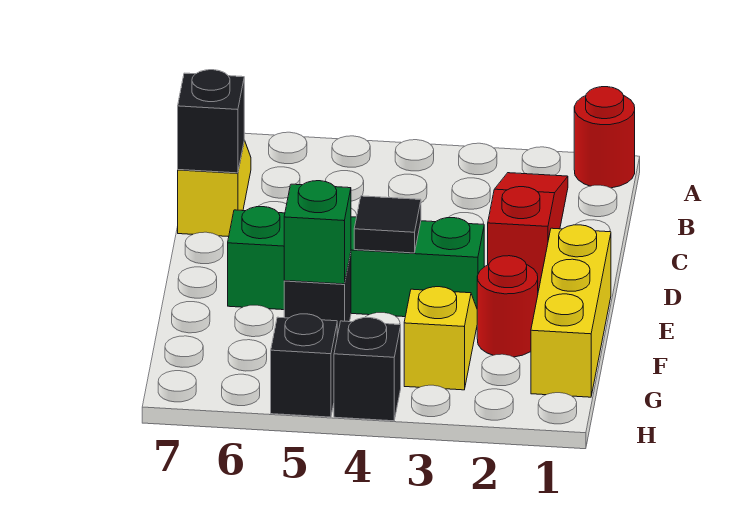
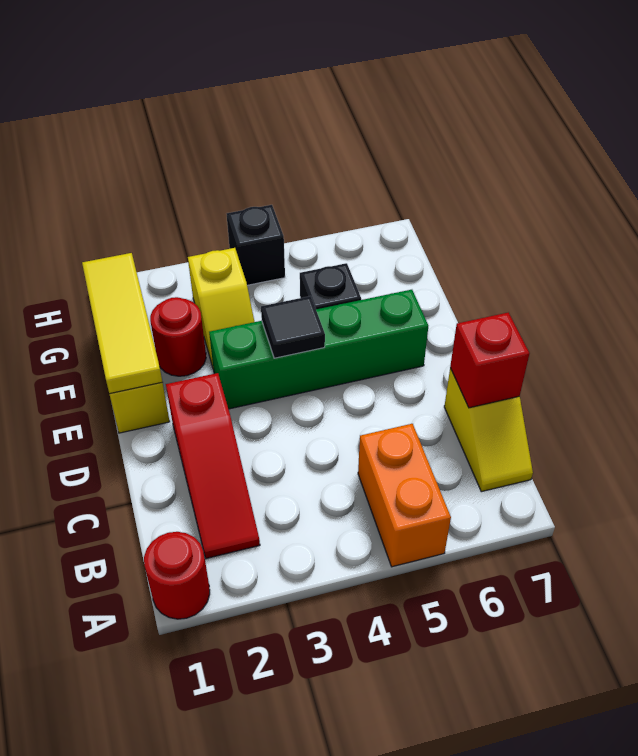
none -> orange brick A5:B5 level 1
black brick C7 level 2 -> red brick C7 level 2
none -> yellow tile E1:G1 level 2
green brick F5 level 2 -> none
black brick H5 level 1 -> none

